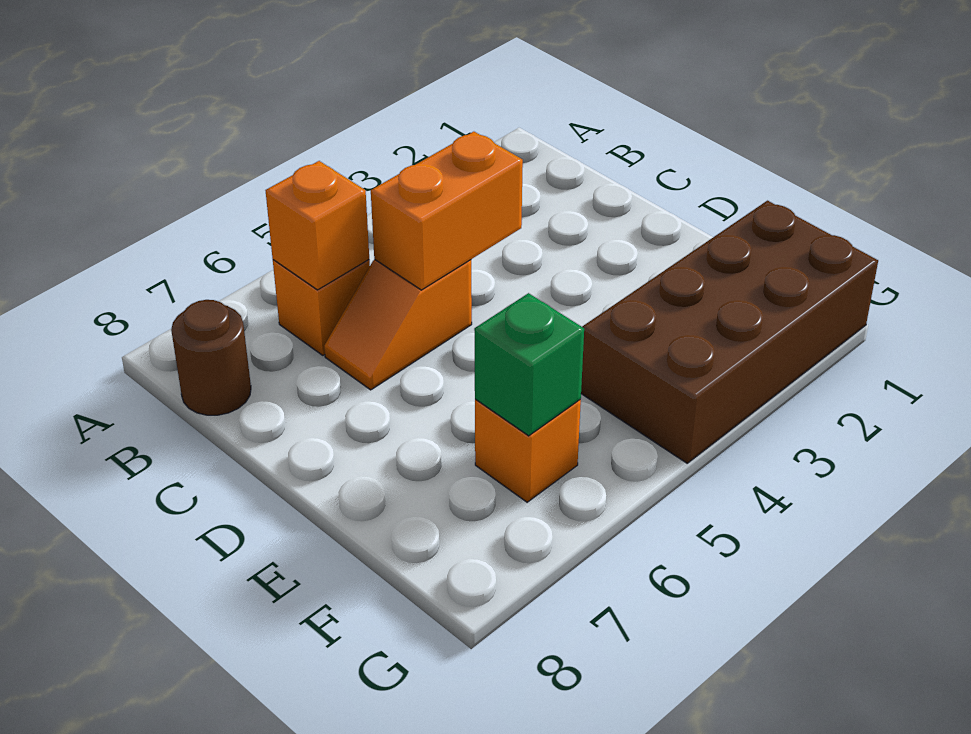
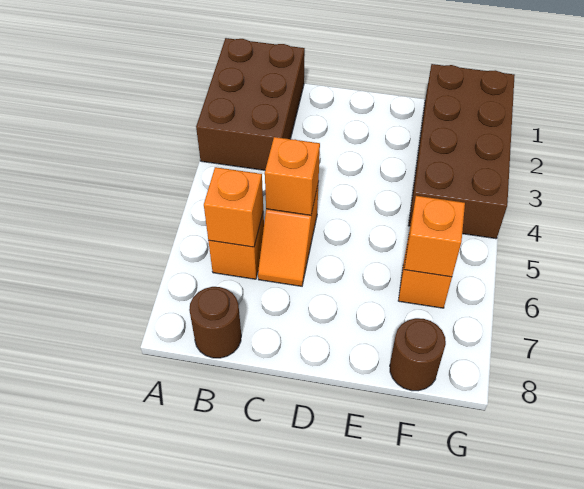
none -> brown brick A1:B3 level 1
orange brick C4:C5 level 2 -> orange brick C5 level 2
green brick F6 level 2 -> orange brick F6 level 2
none -> brown round brick F8 level 1

